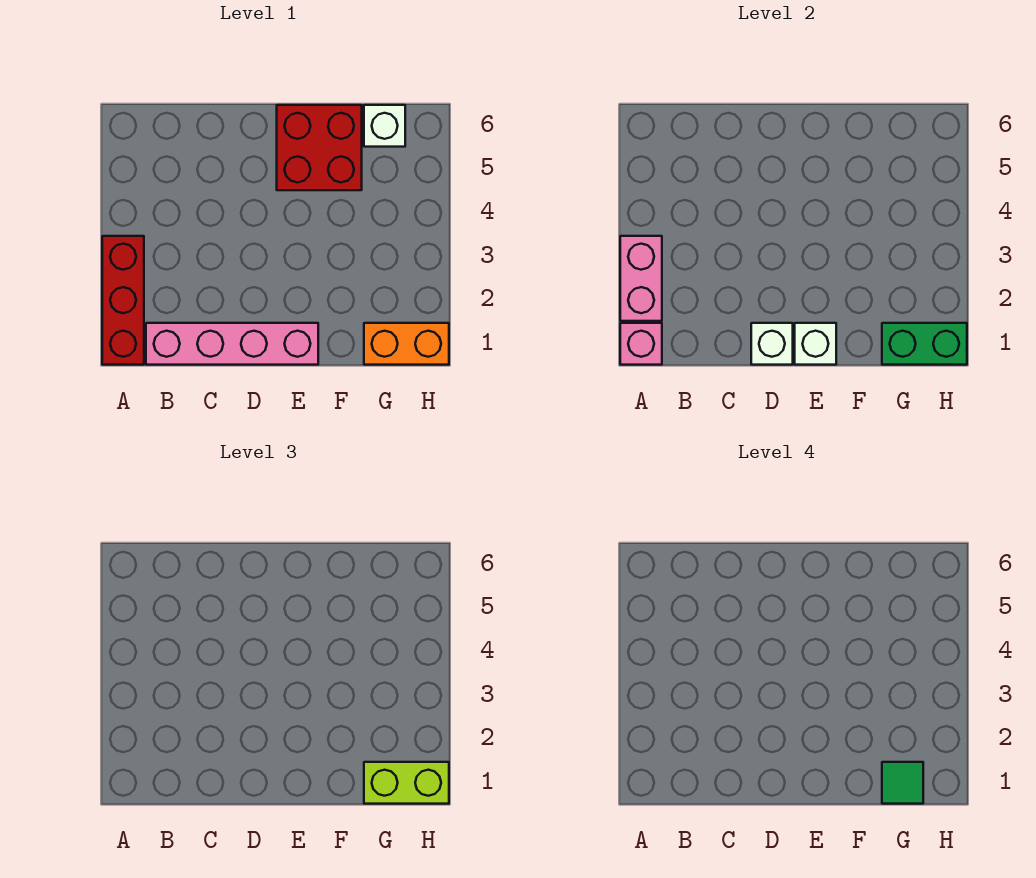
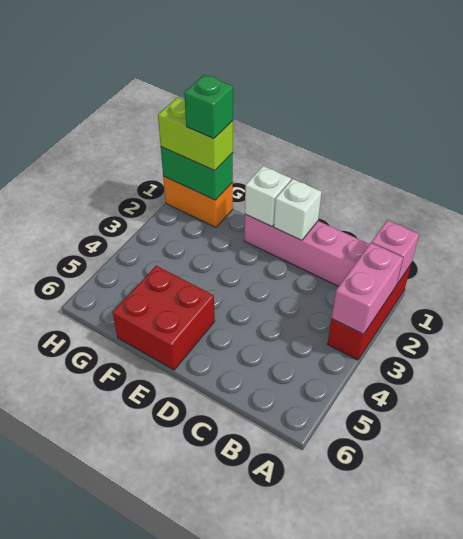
green tile G1 level 4 -> green brick G1 level 4
white brick G6 level 1 -> none

